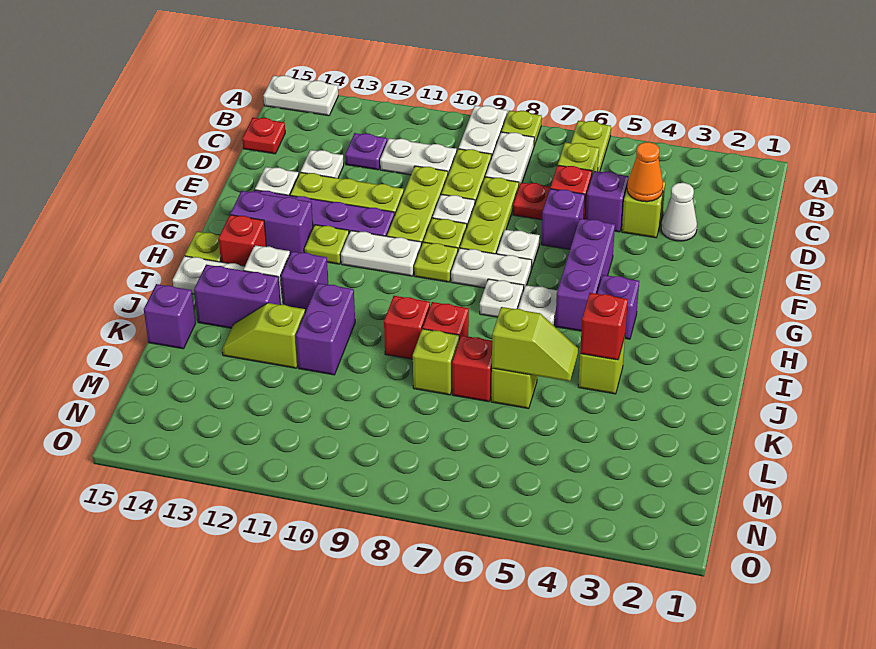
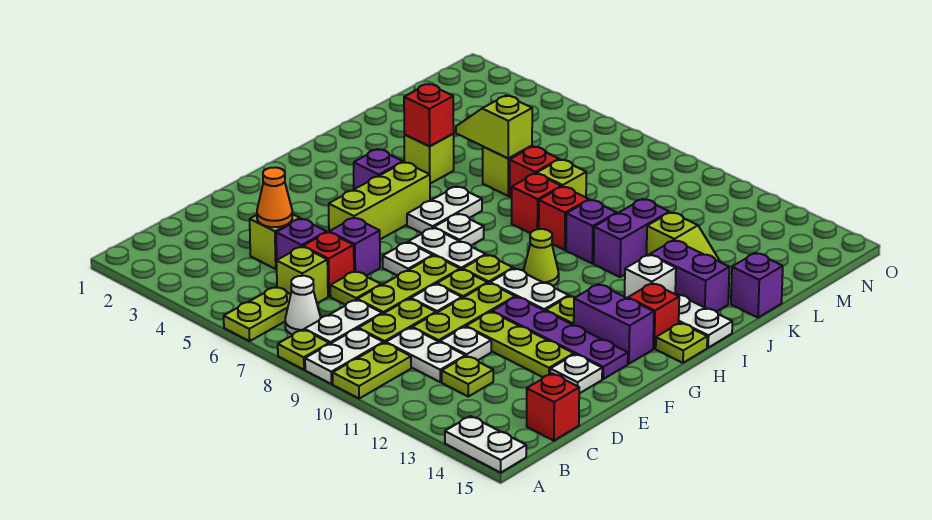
none -> lime plate A10:B10 level 1
purple plate C12 level 1 -> lime plate C12 level 1
red plate C15 level 1 -> red brick C15 level 1
white cone D3 level 1 -> white cone B7 level 1
red plate D7 level 1 -> lime plate D7 level 1
white plate D13 level 1 -> white plate D11 level 1
purple brick F5:H5 level 1 -> lime brick F5:H5 level 1
none -> lime cone H10 level 1
purple brick I12 level 1 -> purple brick J10 level 1

